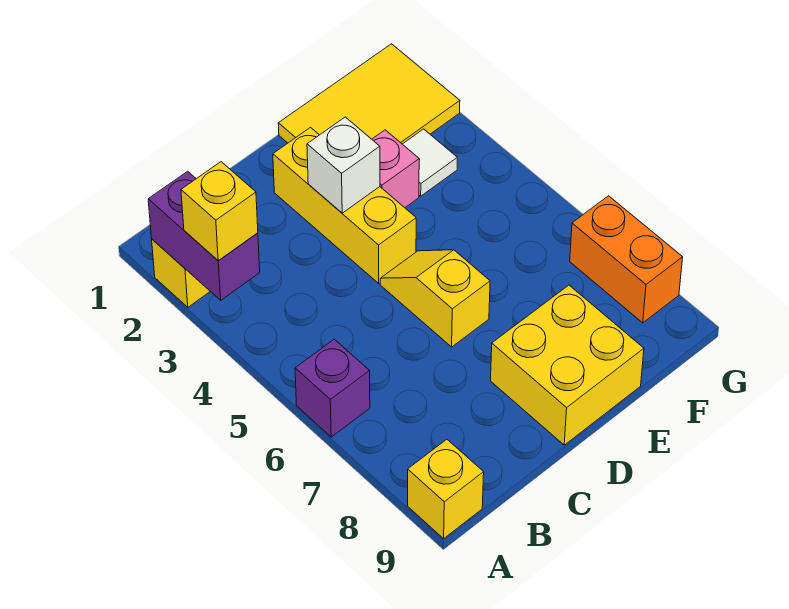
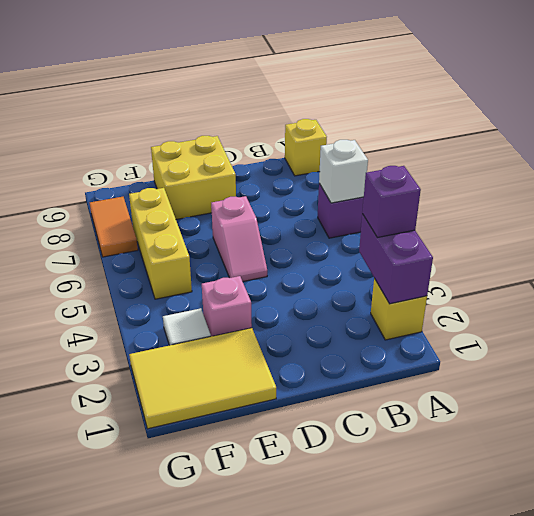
yellow brick A3 level 3 -> purple brick A3 level 3
yellow brick D2:D4 level 1 -> yellow brick F5:F7 level 1
white brick D3 level 2 -> white brick A6 level 2
yellow slope D5:D6 level 1 top 6 -> pink slope D5:D6 level 1 top 6
orange brick G7:G8 level 1 -> orange tile G7:G8 level 1

